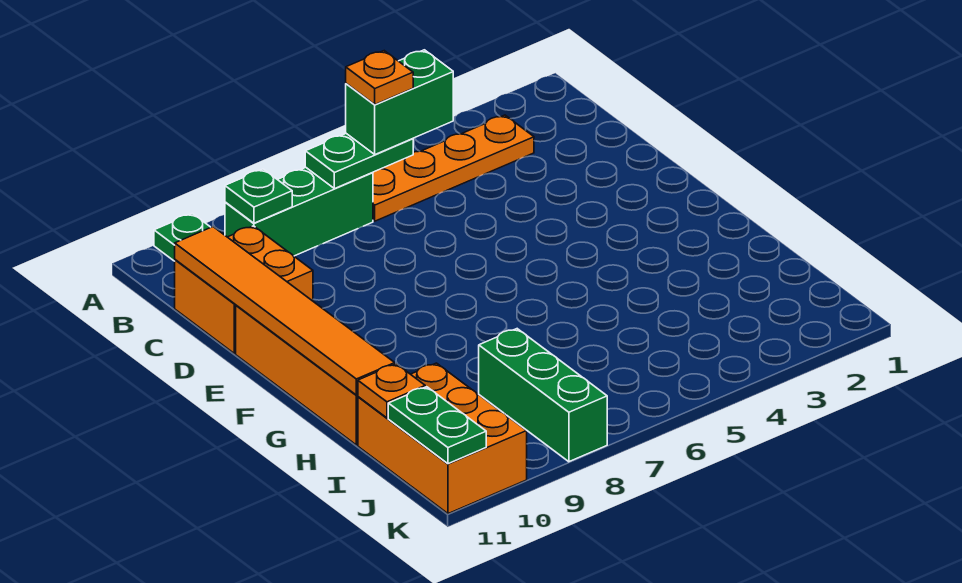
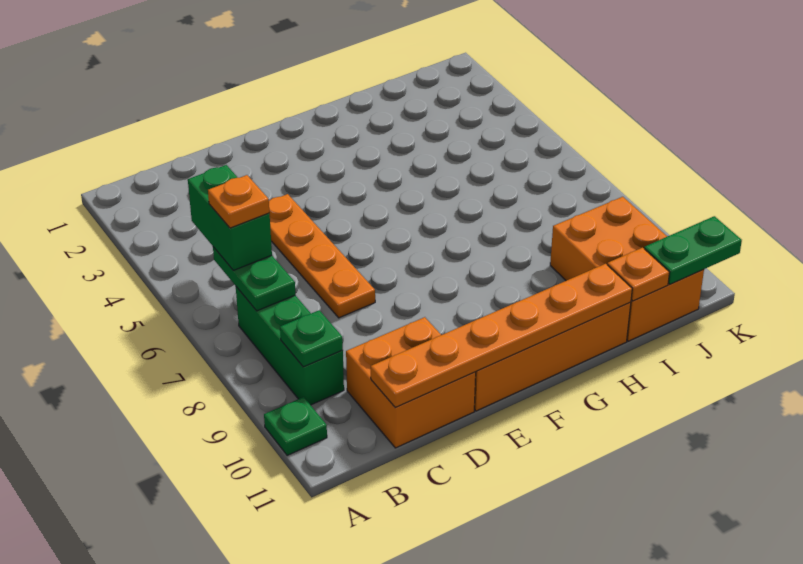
orange plate B3:B6 level 1 -> orange plate D4:D7 level 1
orange tile C11:H11 level 2 -> orange plate C11:H11 level 2
green brick I8:K8 level 1 -> none
orange brick I10:K11 level 1 -> orange brick I9:J11 level 1

